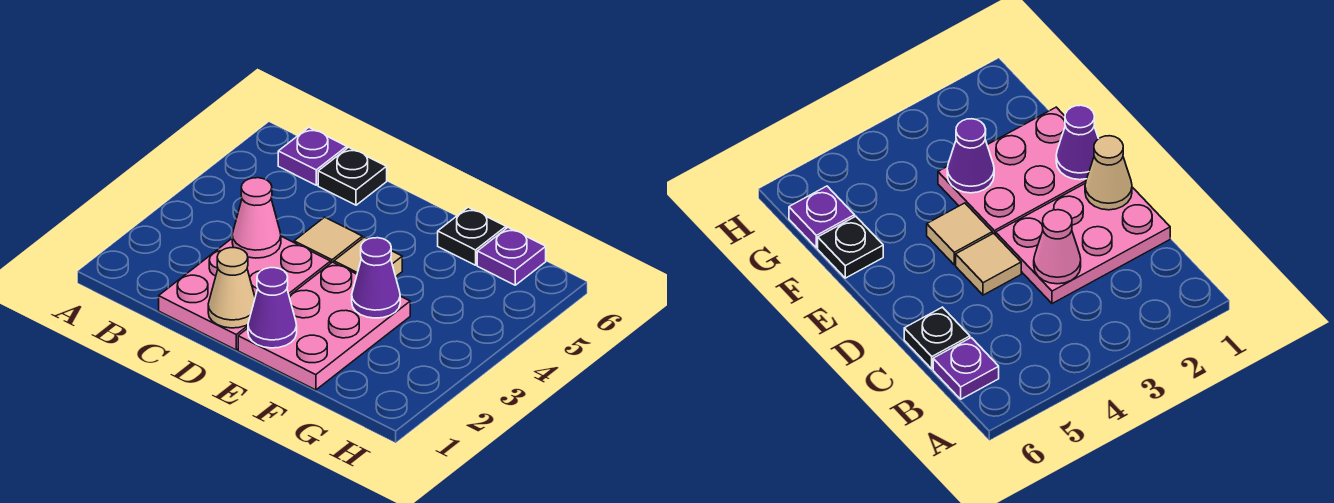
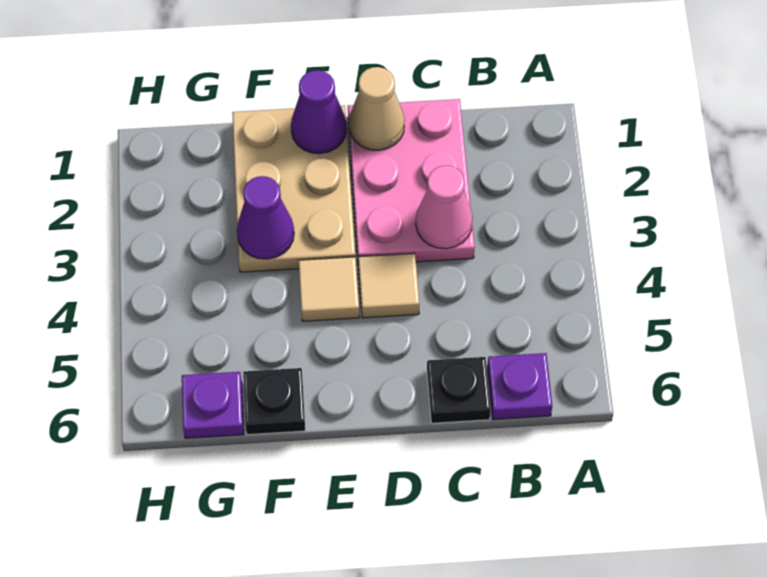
pink plate E1:F3 level 1 -> tan plate E1:F3 level 1

